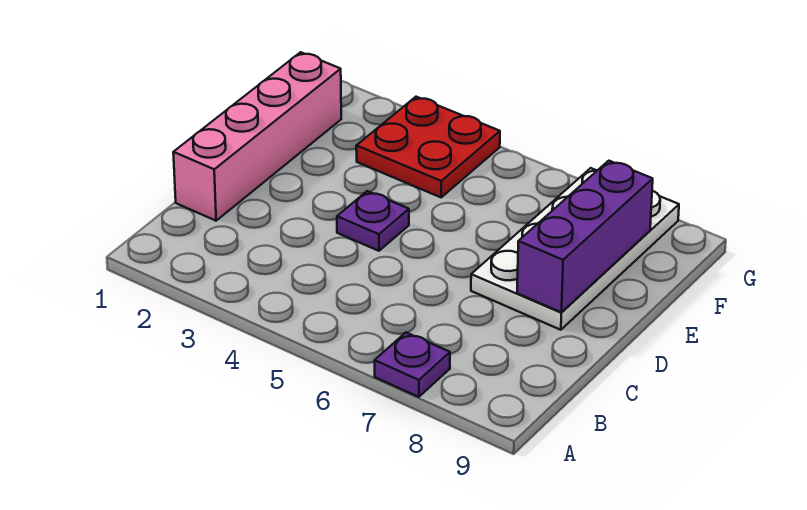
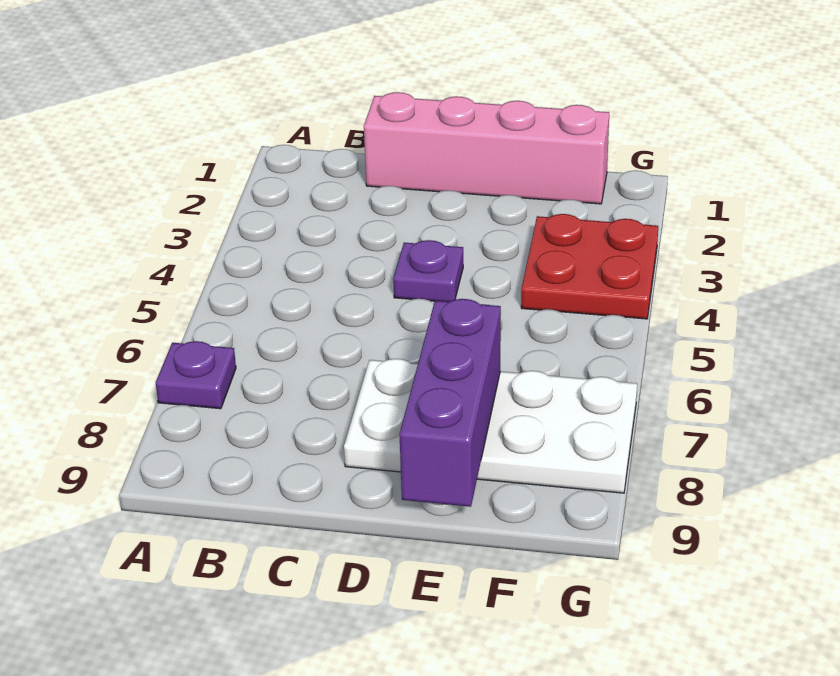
purple brick D8:F8 level 2 -> purple brick E7:E9 level 2

